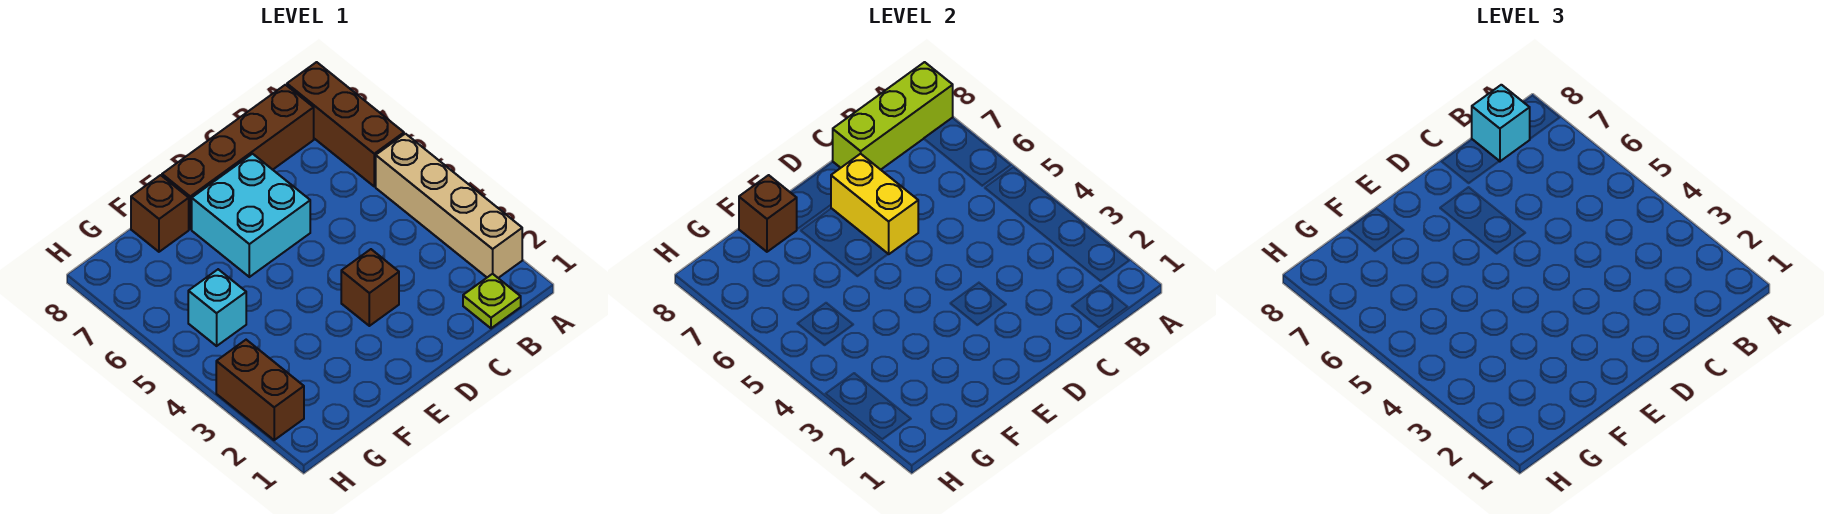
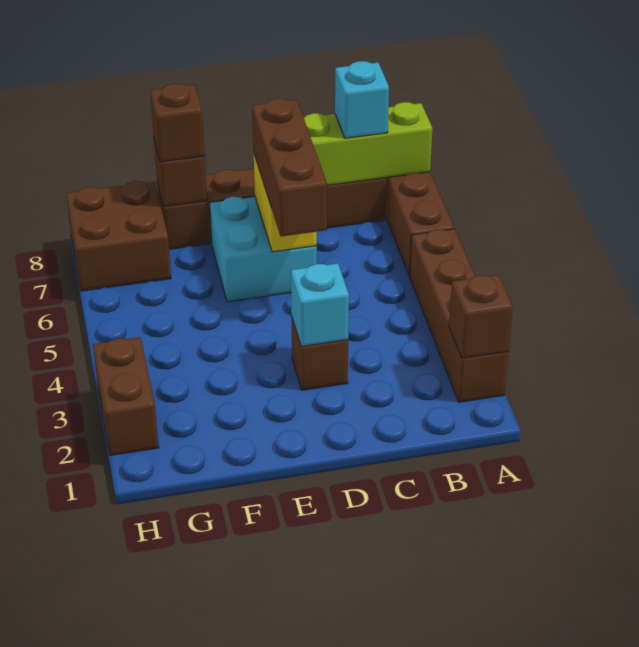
tan brick A2:A5 level 1 -> brown brick A2:A5 level 1
none -> brown brick A2 level 2
lime plate B1 level 1 -> none
none -> brown brick D5:D7 level 3
none -> brown brick F8 level 3
cyan brick G5 level 1 -> cyan brick D3 level 2
none -> brown brick G7:H8 level 1

